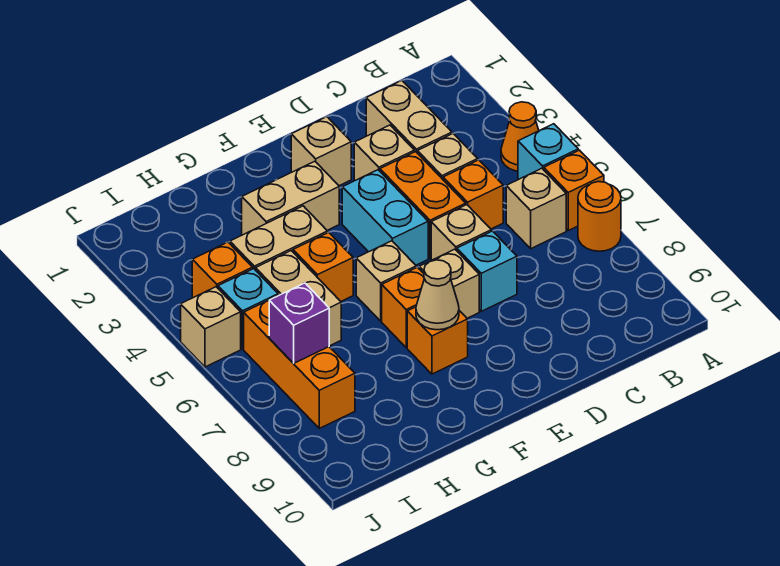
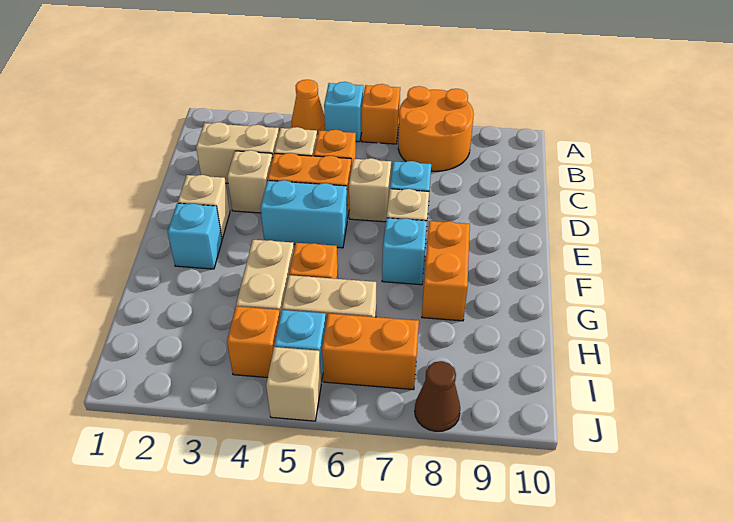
orange round brick A7 level 1 -> orange round brick A7:B8 level 1
tan brick B6 level 1 -> none
none -> cyan brick F2 level 1
tan brick F3:G3 level 1 -> none
tan brick F6 level 1 -> none
orange brick F7 level 1 -> cyan brick F7 level 1
orange brick F8 level 1 -> orange brick F8:G8 level 1
tan cone F8 level 2 -> none
orange brick I6:I8 level 1 -> orange brick I6:I7 level 1
purple brick I7 level 2 -> none
none -> brown cone J8 level 1

